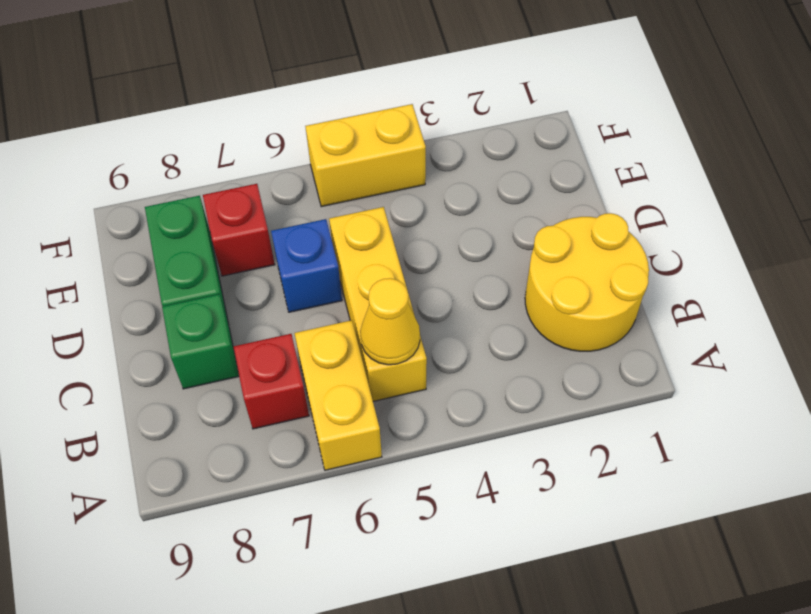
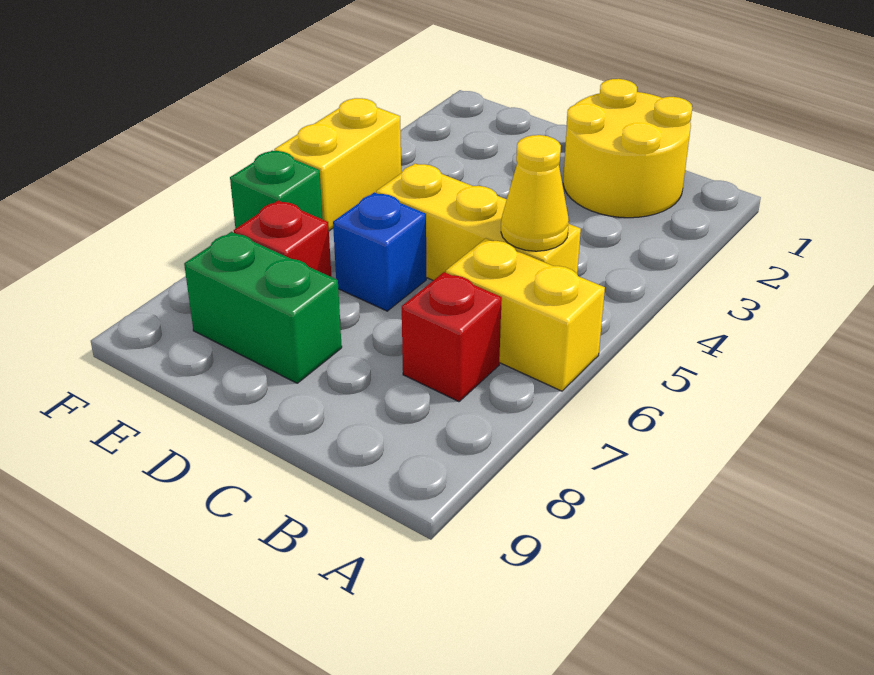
green brick C8 level 1 -> green brick F6 level 1

